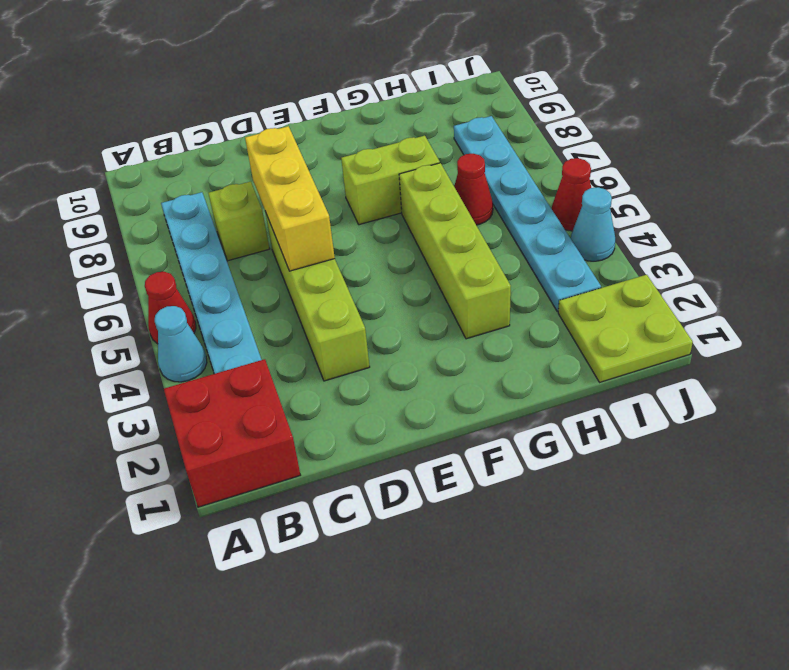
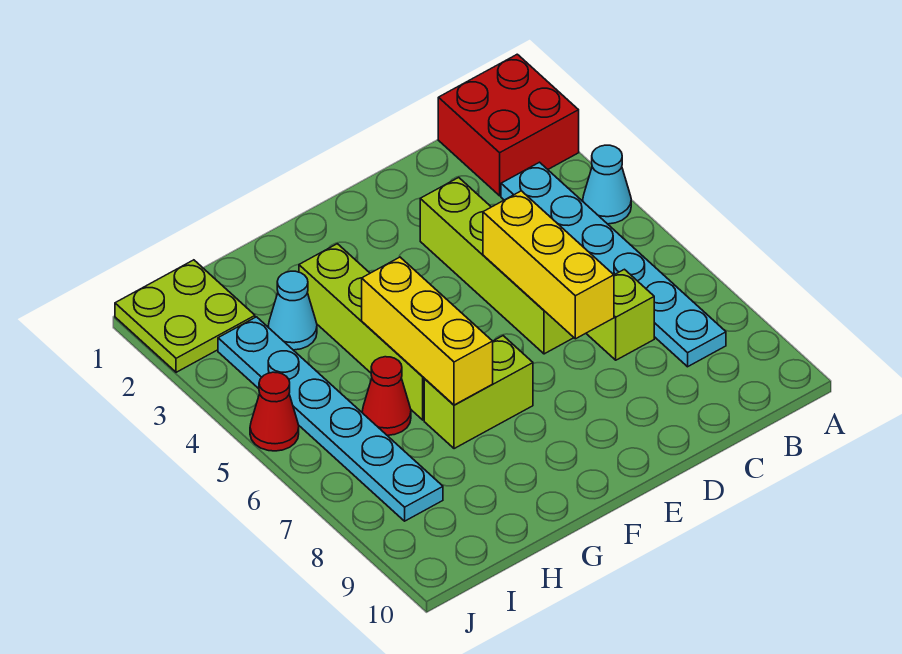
red cone A5 level 1 -> none
none -> yellow brick G5:G7 level 2
cyan cone J4 level 1 -> cyan cone H3 level 1

